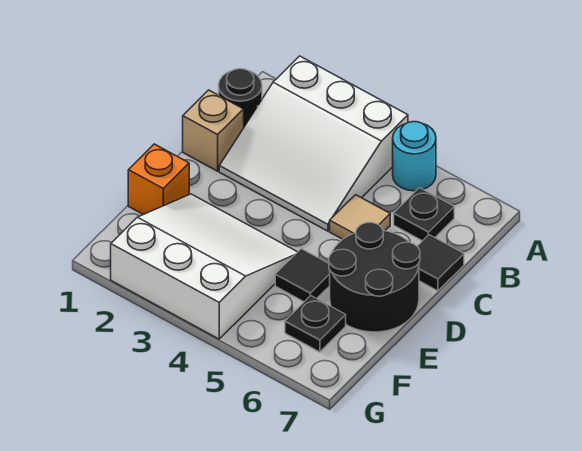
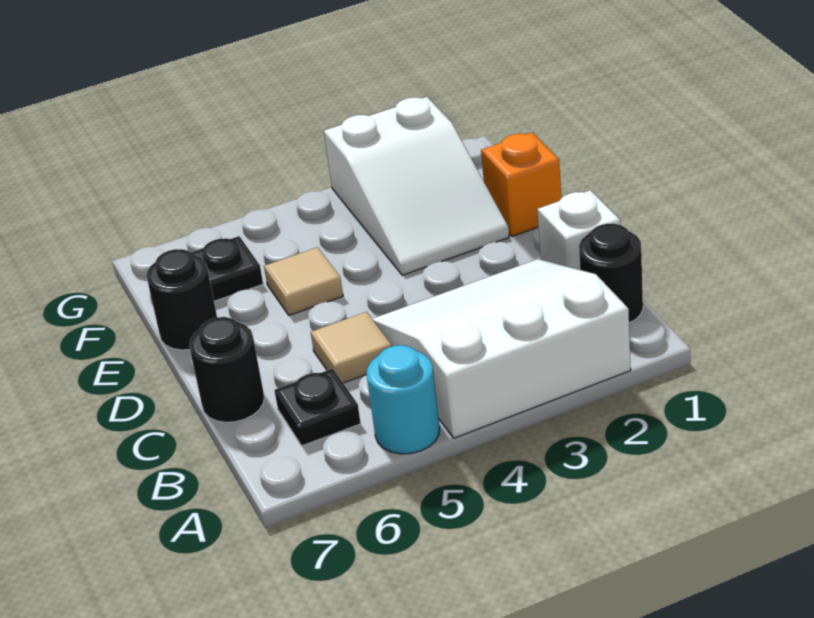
tan brick C1 level 1 -> white brick C1 level 1
black tile C7 level 1 -> black round brick C7 level 1
black round brick D6:E7 level 1 -> black round brick E7 level 1
white slope E2:G4 level 1 top G -> white slope E2:G3 level 1 top G
black tile E5 level 1 -> tan tile E5 level 1

